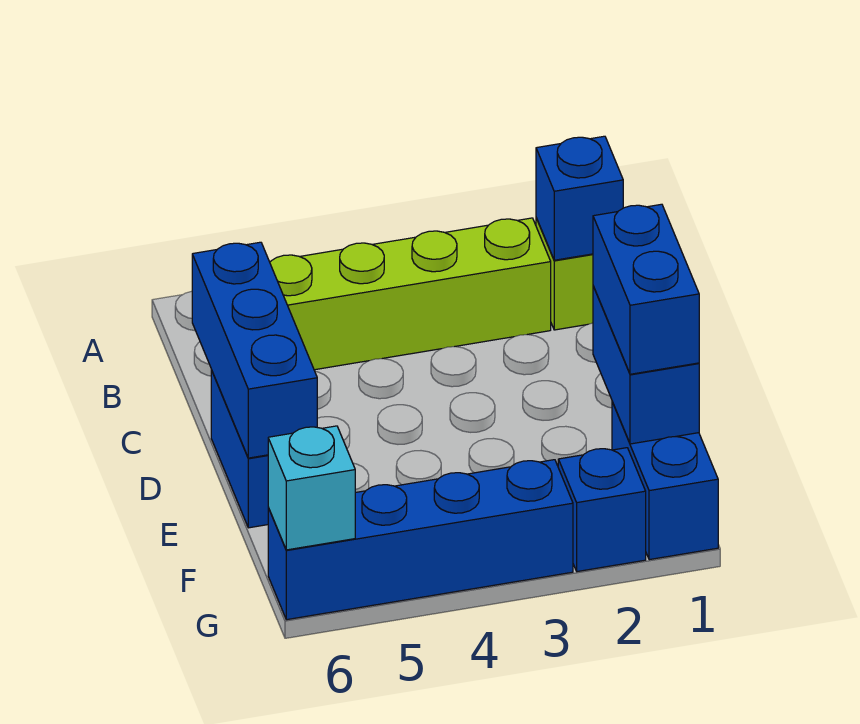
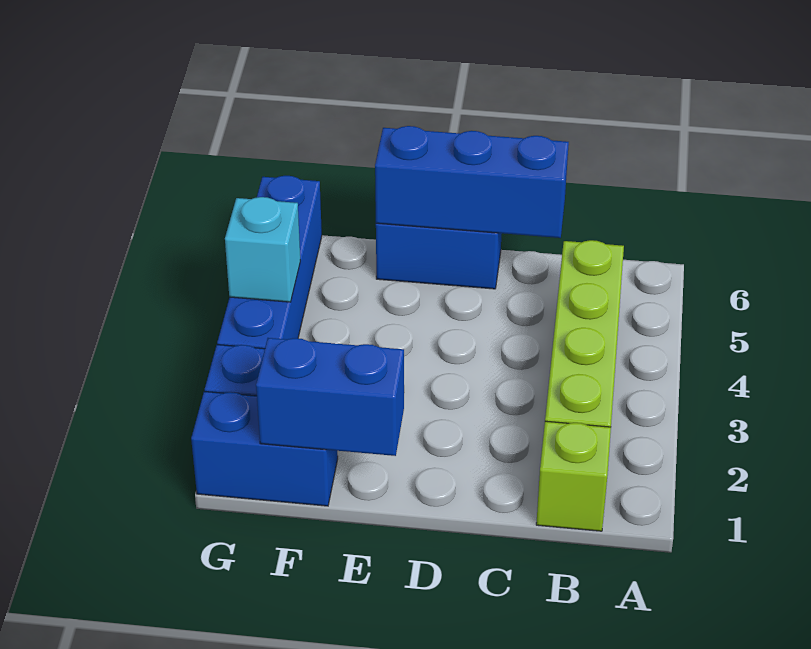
blue brick B1 level 2 -> none
blue brick E1:F1 level 3 -> none
cyan brick G6 level 2 -> cyan brick G4 level 2

